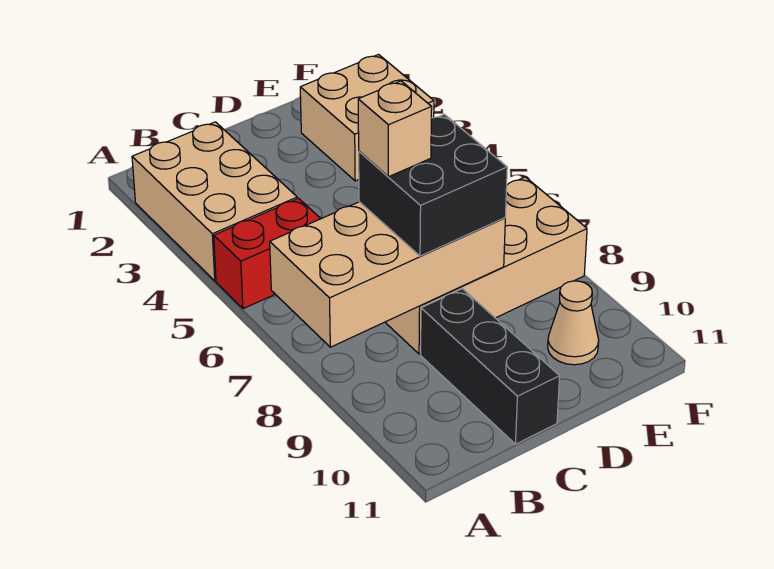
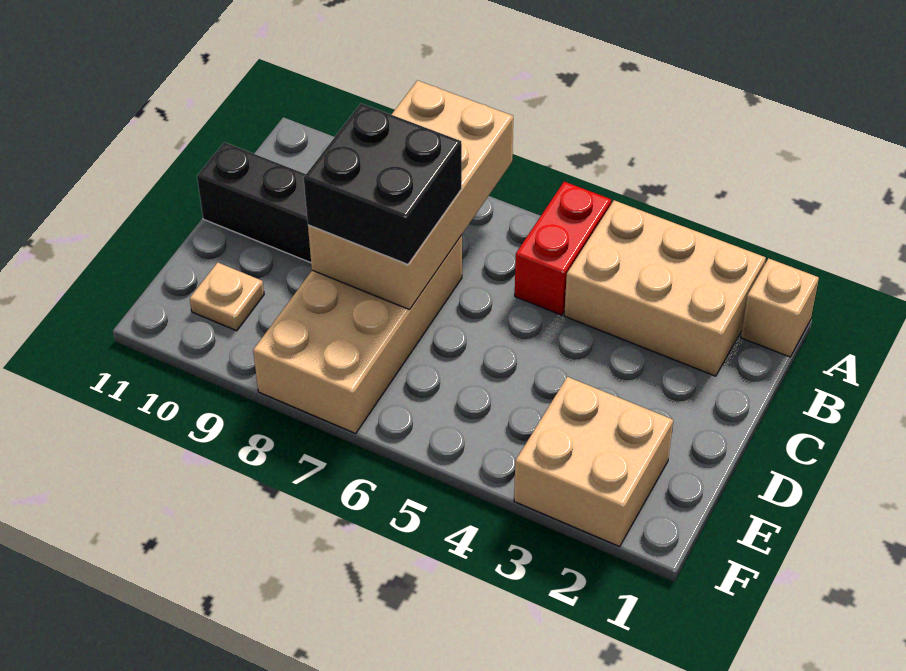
tan brick C7 level 4 -> tan brick A1 level 1
tan cone E10 level 1 -> tan plate E10 level 1

